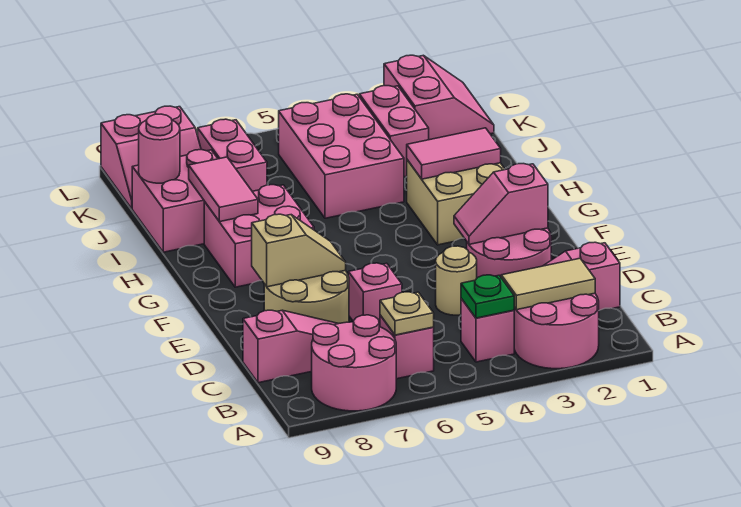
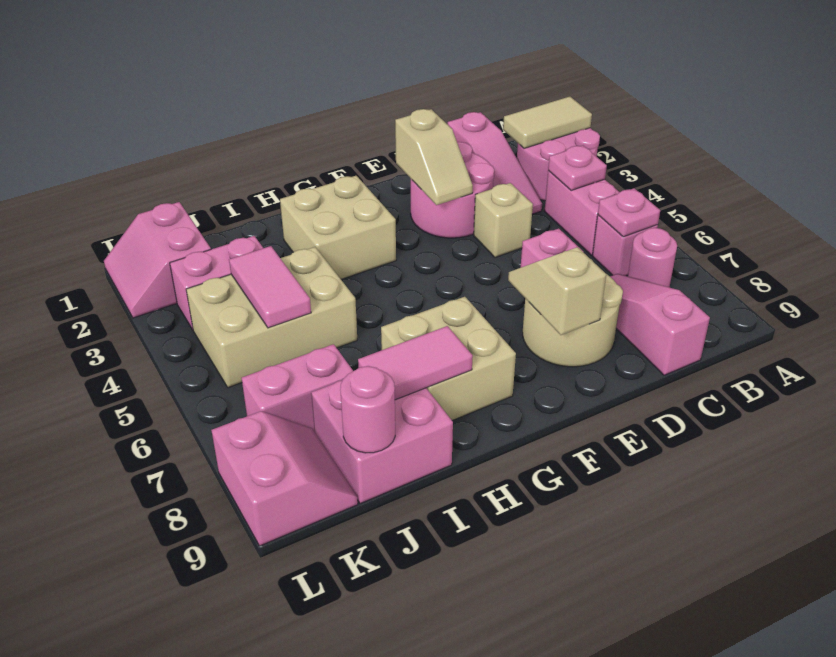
pink round brick A7:B8 level 1 -> pink round brick B7 level 1
tan tile B2:B3 level 2 -> tan tile A2:B2 level 2
pink brick B4 level 1 -> pink brick B4:B5 level 1
green plate B4 level 2 -> pink plate B4 level 2
tan plate B6 level 2 -> pink plate B6 level 2
tan round brick D4 level 1 -> tan brick D4 level 1
pink slope E2:E3 level 2 top 2 -> tan slope E2:E3 level 2 top 2
pink brick G7:H8 level 1 -> tan brick G7:H8 level 1
pink tile H2:H3 level 2 -> pink tile J4:J5 level 2
pink brick I4:K5 level 1 -> tan brick I4:K5 level 1
pink slope K1:L2 level 1 top 2 -> pink slope K1:L2 level 1 top K

